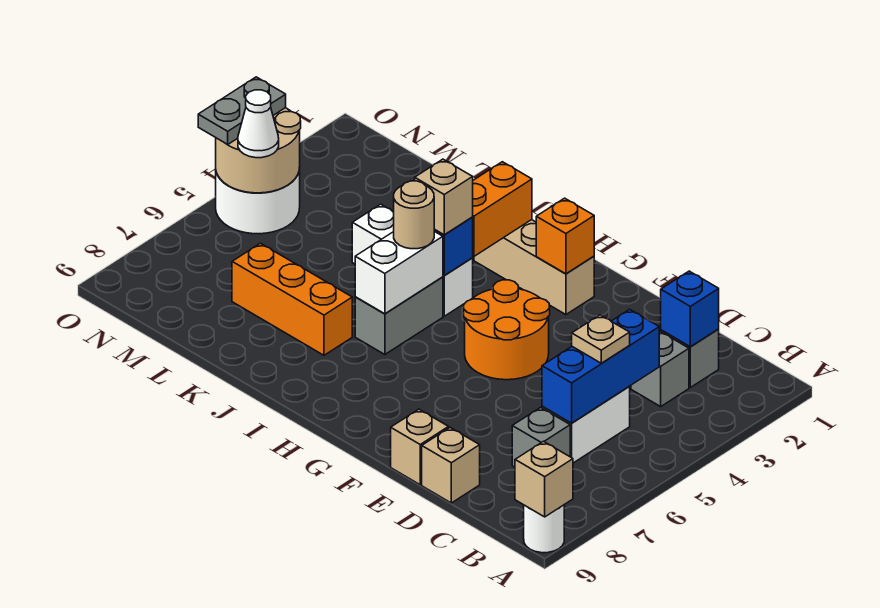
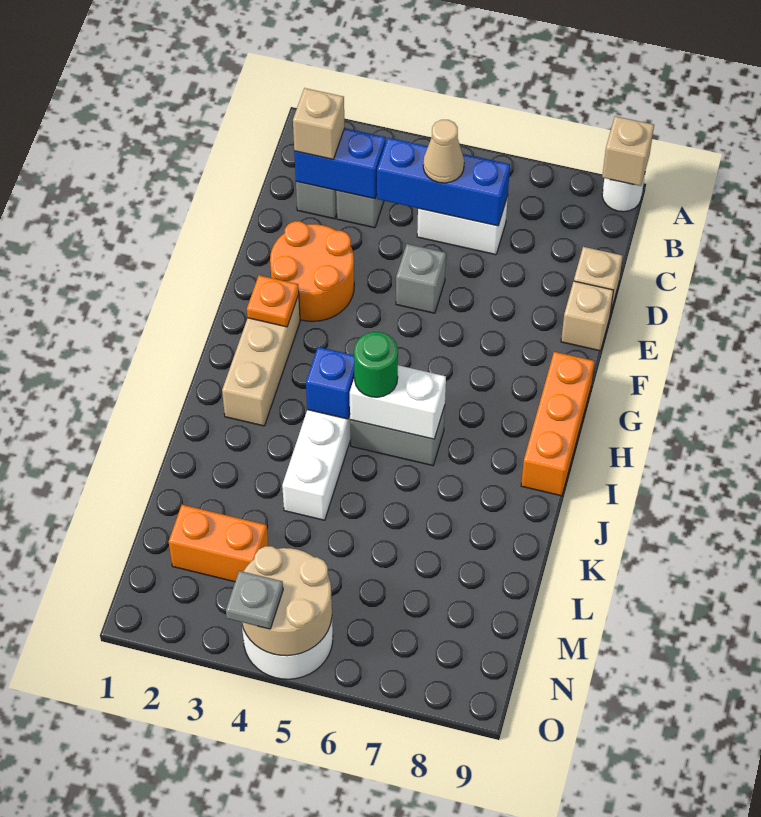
blue brick C2 level 2 -> blue brick C2:C3 level 2
tan plate C5 level 3 -> tan cone C5 level 3
grey brick C7 level 1 -> grey brick E5 level 1
orange round brick F4:G5 level 1 -> orange round brick E2:F3 level 1
orange brick G2 level 2 -> orange plate G2 level 2
orange brick I2:I3 level 2 -> orange brick M2:M3 level 1
tan brick I4 level 3 -> tan brick C2 level 3
tan round brick I5 level 3 -> green round brick I5 level 3
orange brick J7:L7 level 1 -> orange brick G9:I9 level 1
white cone N5 level 3 -> none
grey plate O4:O5 level 3 -> grey plate O4 level 3

